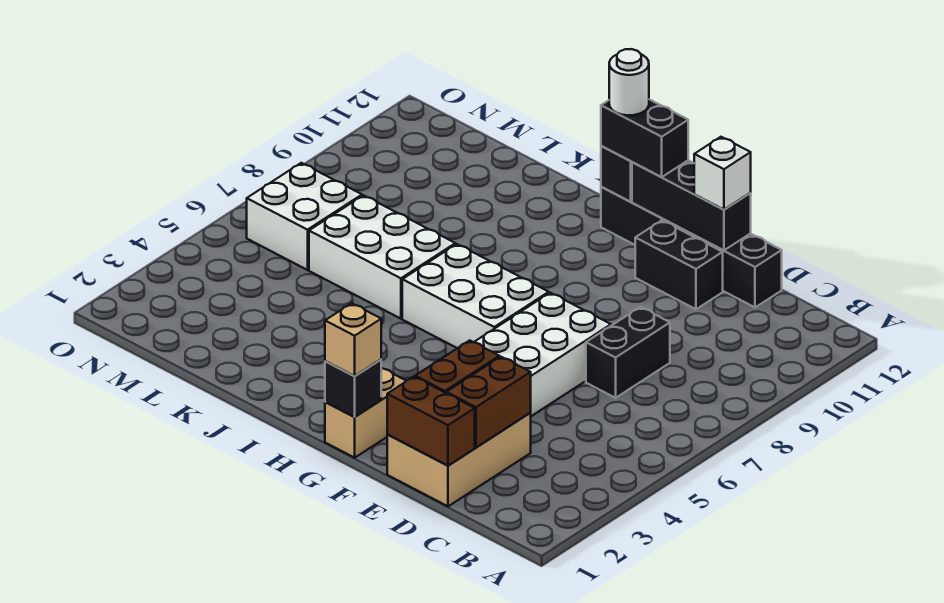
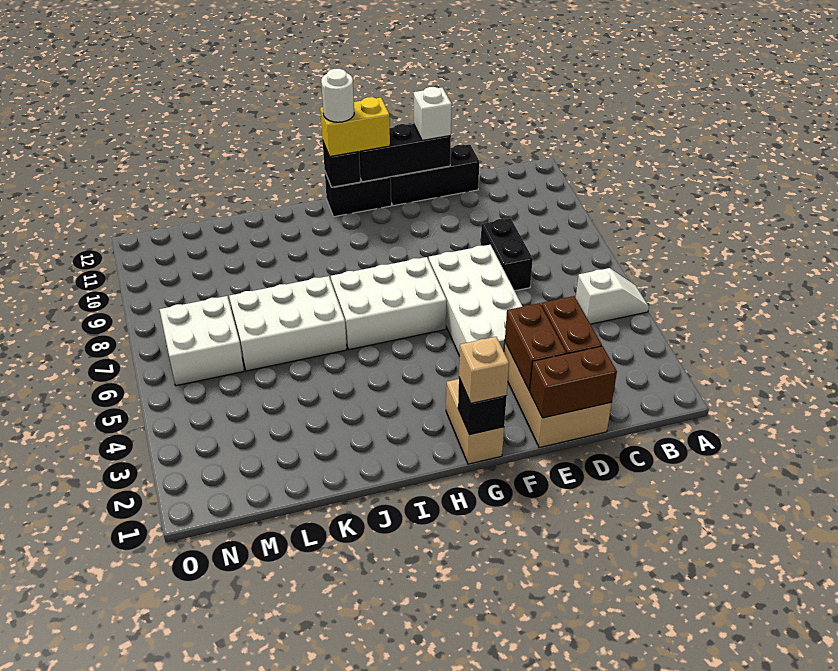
none -> white slope A5:B5 level 1 top B
black brick E11:F11 level 1 -> none
black brick G12:H12 level 3 -> yellow brick G12:H12 level 3

